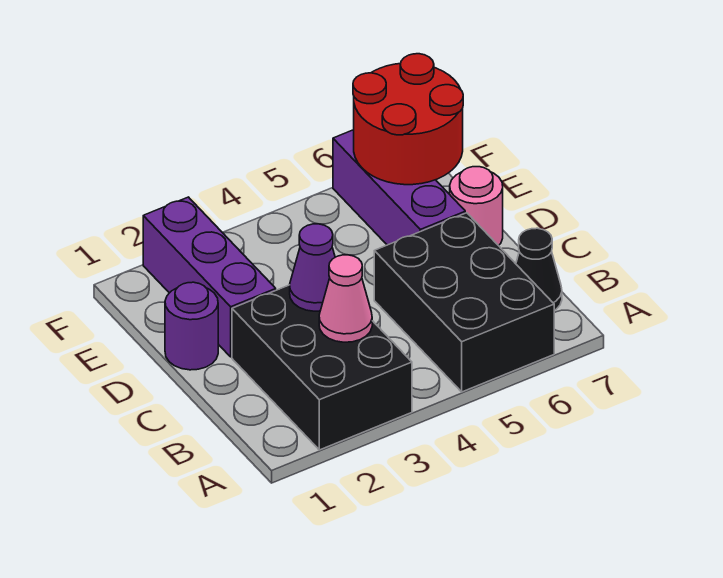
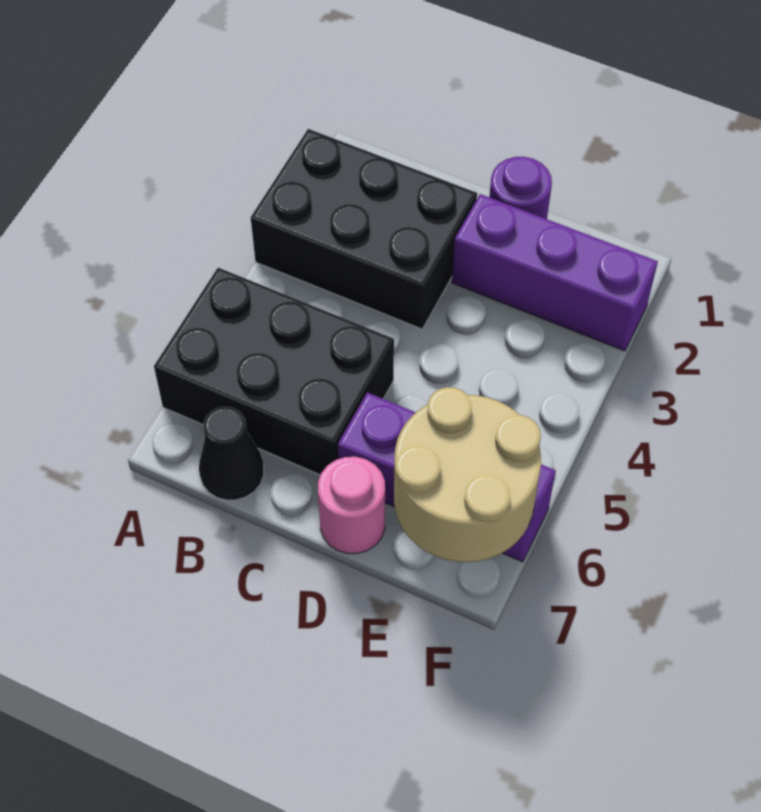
pink cone B3 level 2 -> none
purple cone C3 level 2 -> none
red round brick E6:F7 level 2 -> tan round brick E6:F7 level 2

